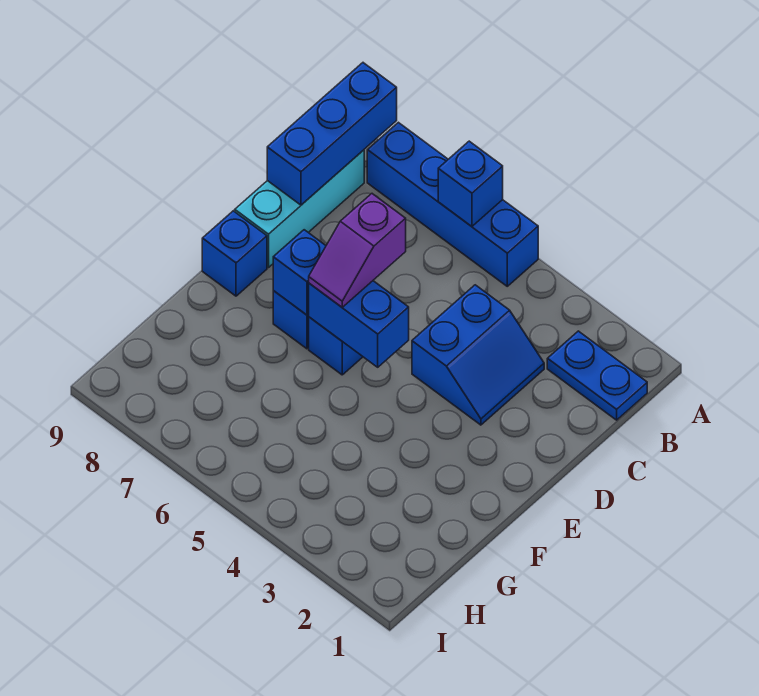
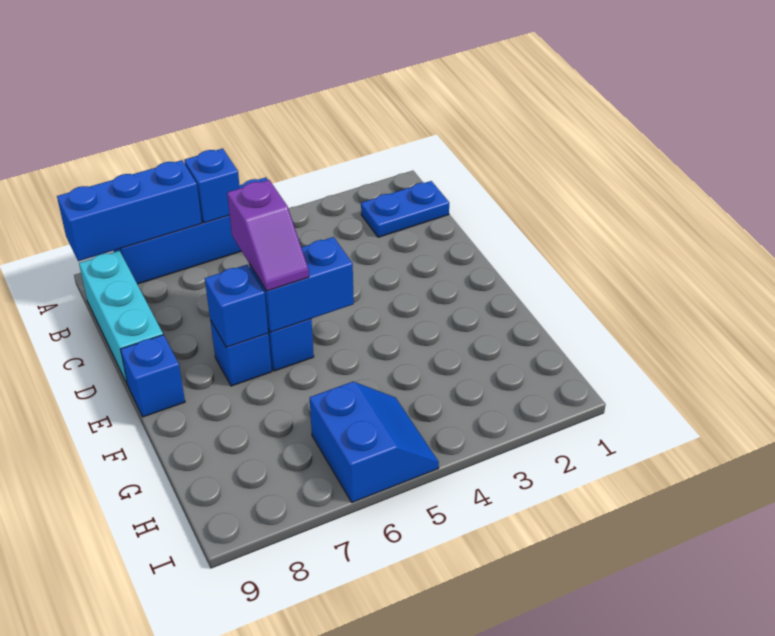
blue brick A9:C9 level 2 -> blue brick A7:A9 level 2
blue slope C3:D4 level 1 top 4 -> blue slope H5:I6 level 1 top 6

